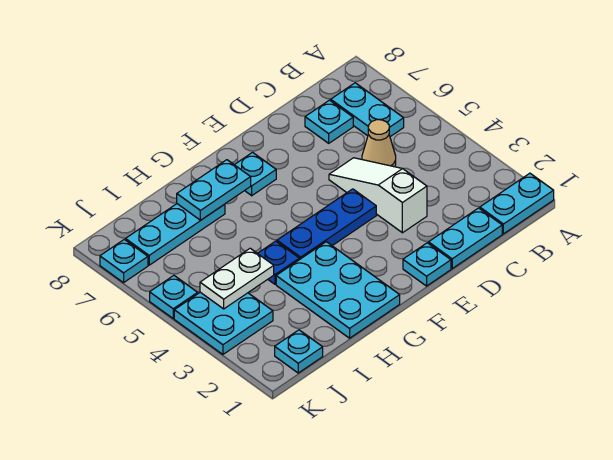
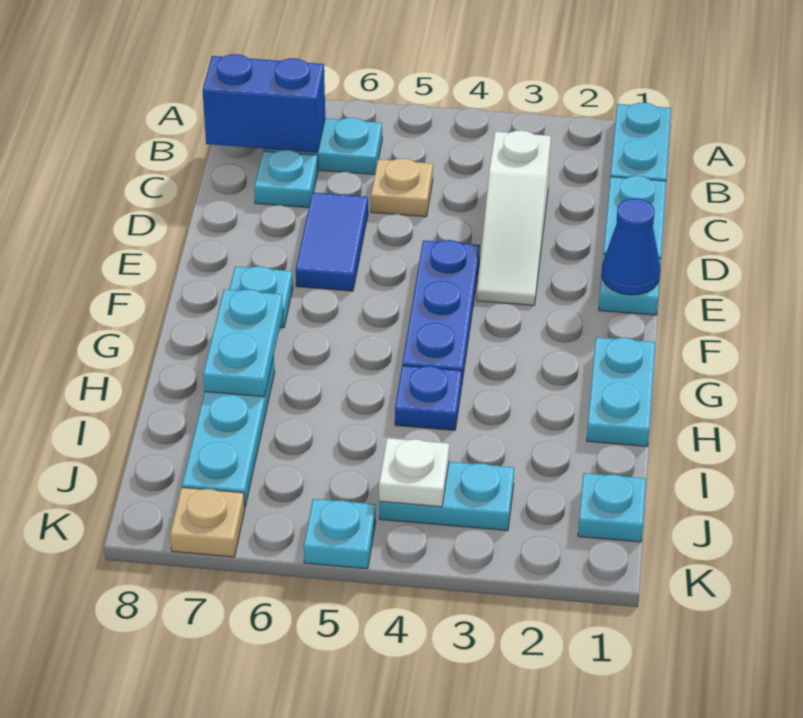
none -> blue brick B7:B8 level 2
tan cone C5 level 1 -> tan plate C5 level 1
white slope D3:D5 level 1 top 3 -> white slope C3:E3 level 1 top C
none -> blue tile D6:E6 level 1
none -> blue cone E1 level 2
cyan plate G1:H3 level 1 -> cyan plate G1:H1 level 1
white plate I4:J4 level 2 -> white plate J4 level 2
cyan plate J3:K4 level 1 -> cyan plate J3:J4 level 1
cyan plate K7 level 1 -> tan plate K7 level 1

